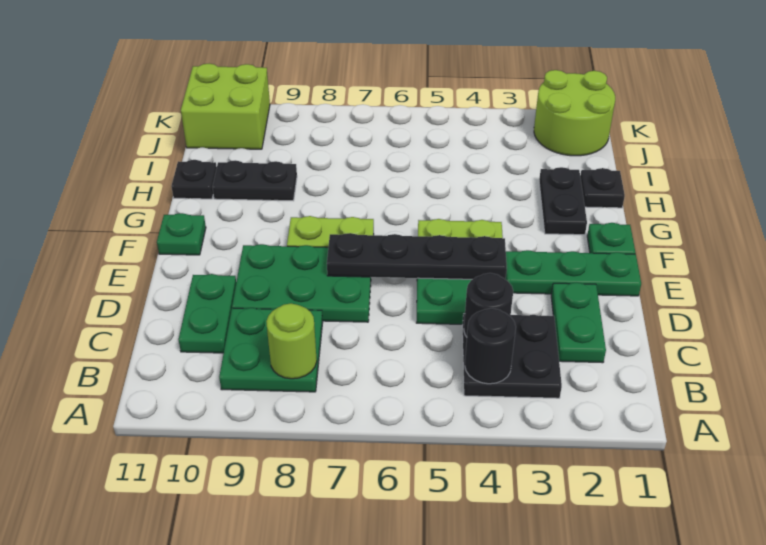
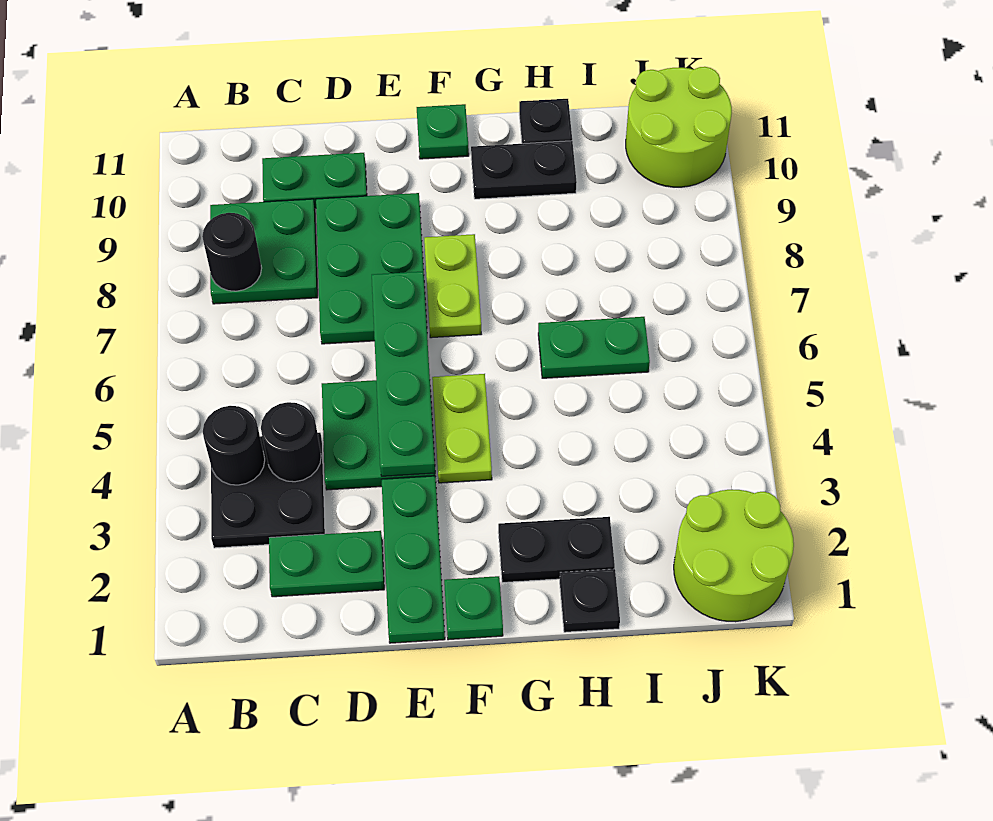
lime round brick B8 level 2 -> black round brick B8 level 2
black plate E4:E7 level 2 -> green plate E4:E7 level 2
none -> green plate H6:I6 level 1
black plate H9:H10 level 1 -> black plate G10:H10 level 1
lime brick J10:K11 level 1 -> lime round brick J10:K11 level 1

